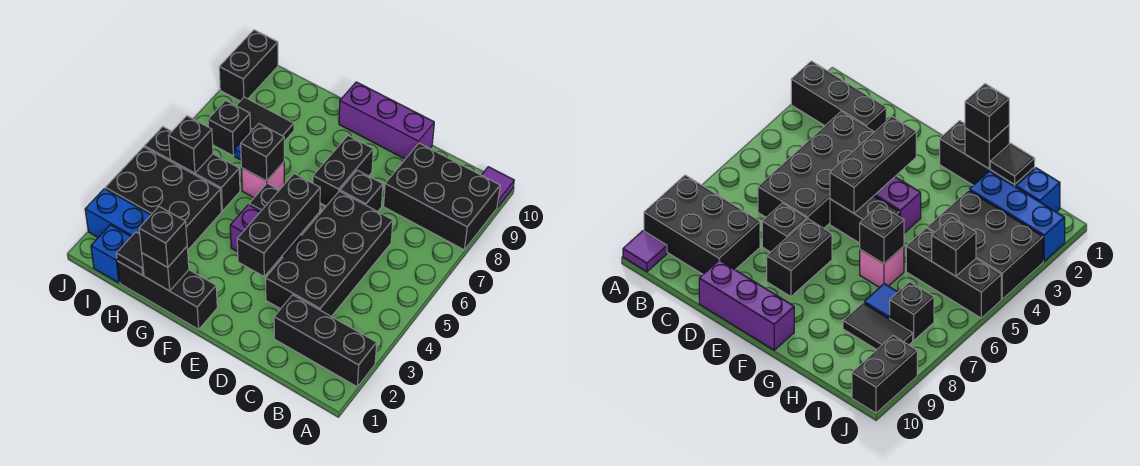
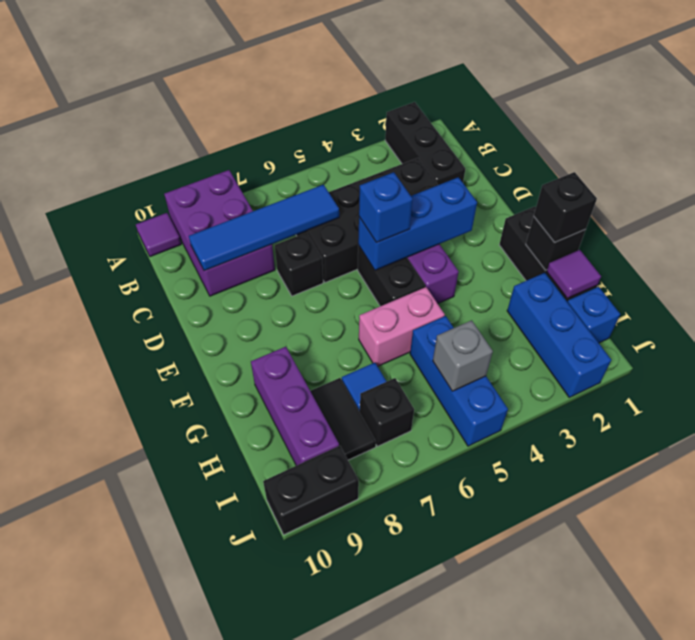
black brick A8:C9 level 1 -> purple brick A8:C9 level 1
none -> blue tile C6:C9 level 2
purple brick D10:F10 level 1 -> purple brick G9:I9 level 1
black brick E3:E5 level 2 -> blue brick E3:E5 level 2
none -> blue brick E5 level 3
black brick E7:E8 level 1 -> none
pink brick G6 level 1 -> pink brick G5:G6 level 1
black brick G6 level 2 -> none
black tile H1 level 2 -> purple tile H1 level 2
black brick H3:J4 level 1 -> none
black brick H5:J5 level 1 -> blue brick H5:J5 level 1
black brick I5 level 2 -> grey brick I5 level 2

